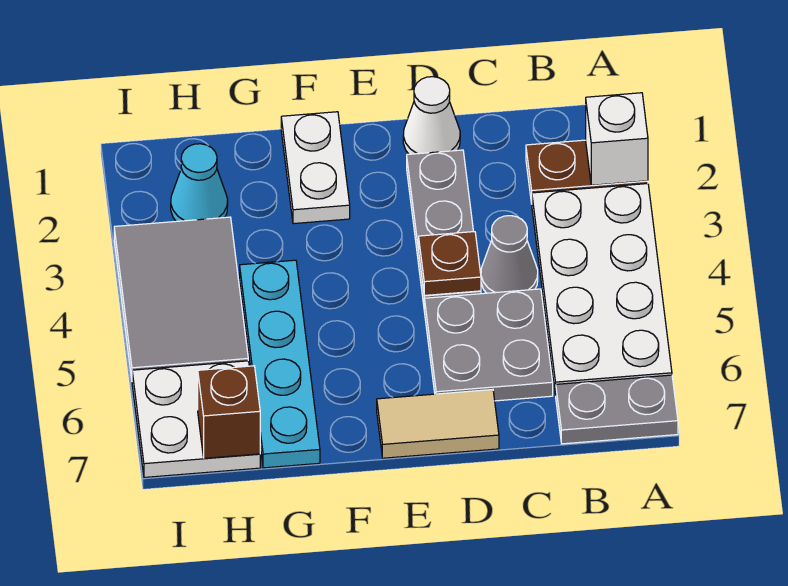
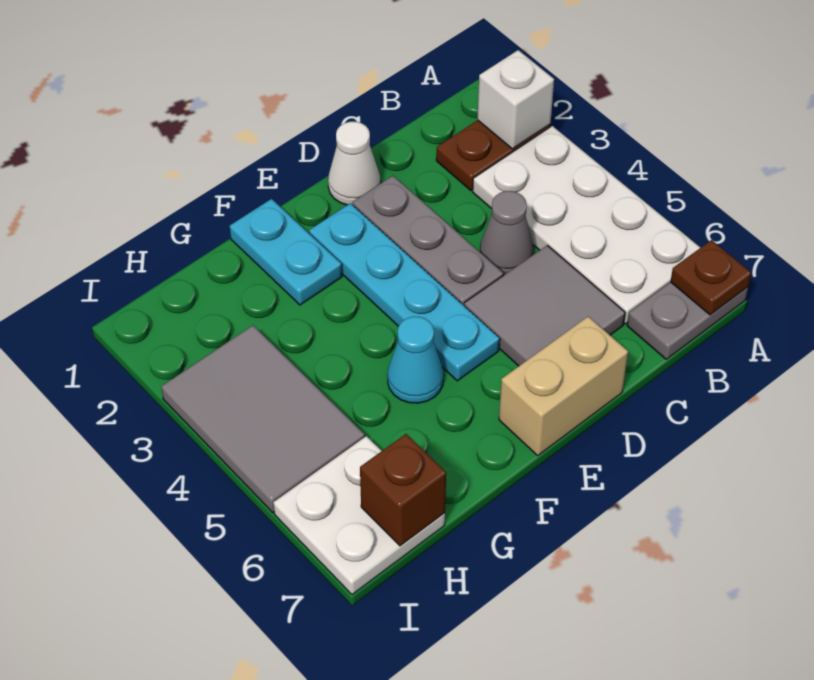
grey plate C5:D6 level 1 -> grey tile C5:D6 level 1
brown plate D4 level 2 -> brown plate A7 level 2
tan tile D7:E7 level 1 -> tan brick D7:E7 level 1
white plate F1:F2 level 1 -> cyan plate F1:F2 level 1
cyan plate G4:G7 level 1 -> cyan plate E2:E5 level 1
cyan cone H2 level 1 -> cyan cone F5 level 1

